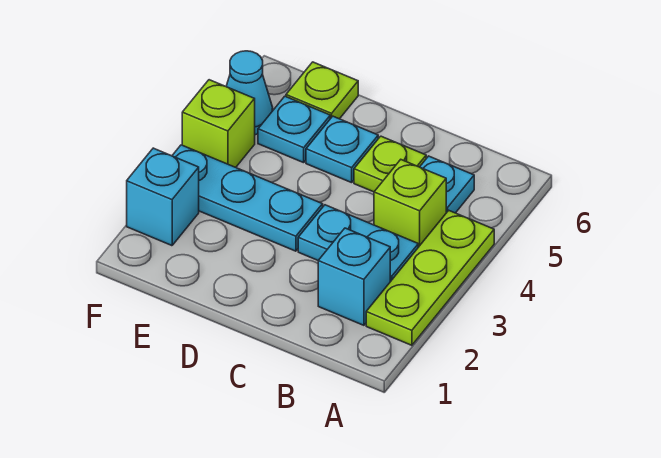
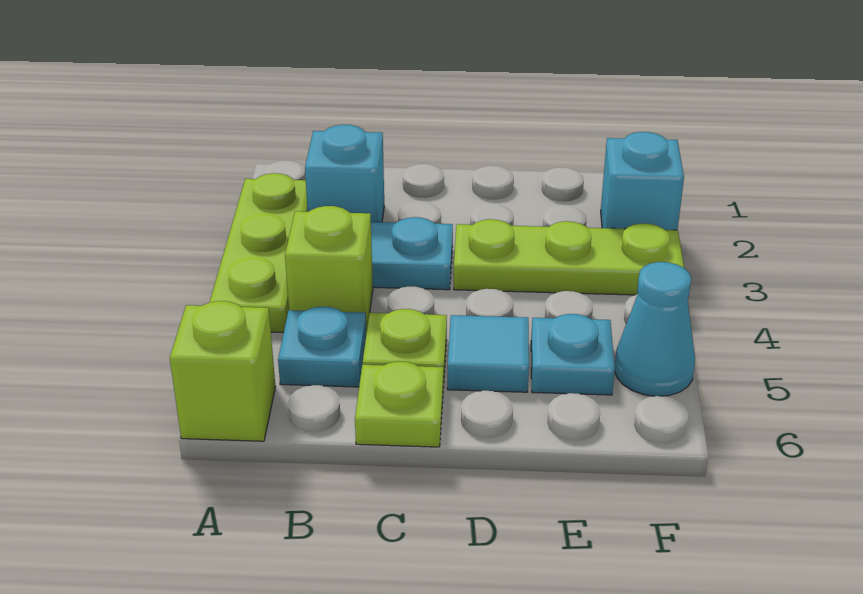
cyan plate D3:F3 level 1 -> lime plate D3:F3 level 1
cyan plate D5 level 1 -> cyan tile D5 level 1
lime plate E6 level 1 -> lime plate C6 level 1
lime brick F4 level 1 -> lime brick A6 level 1

